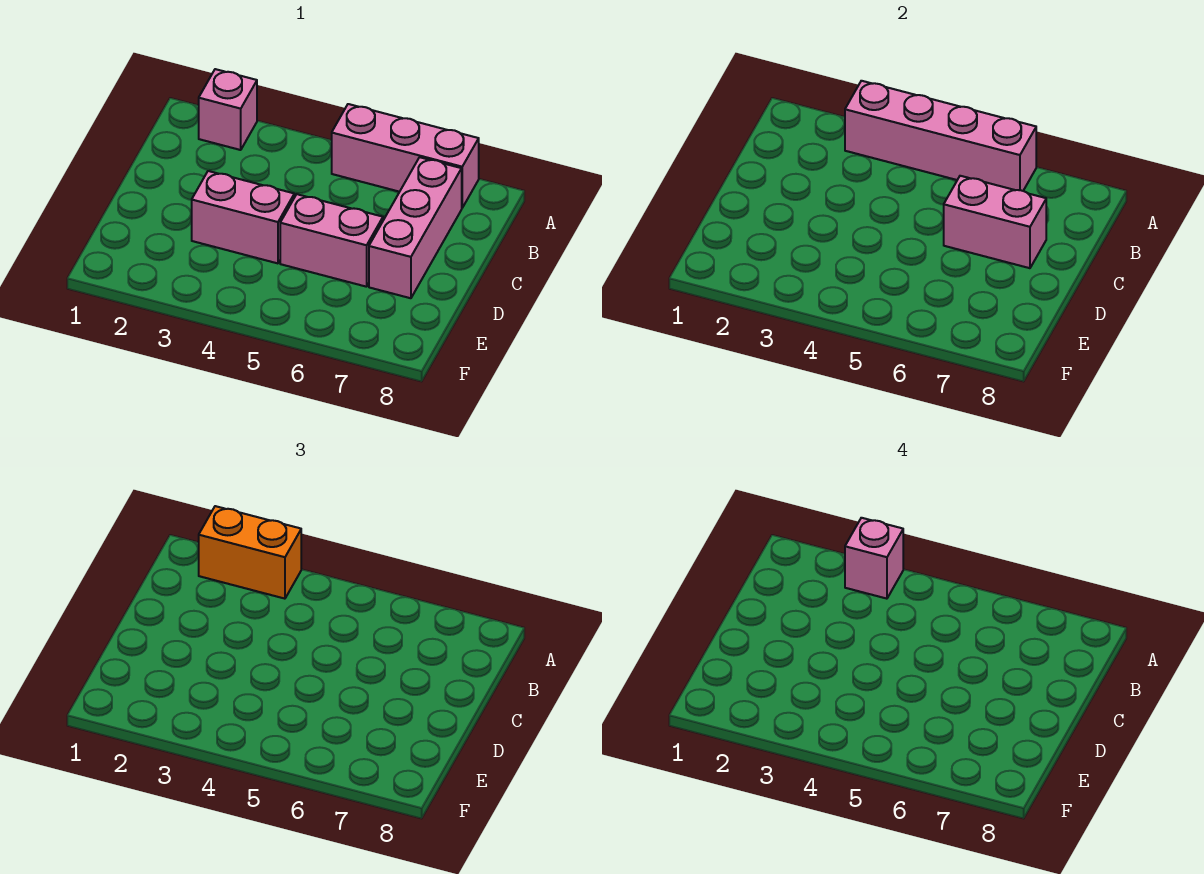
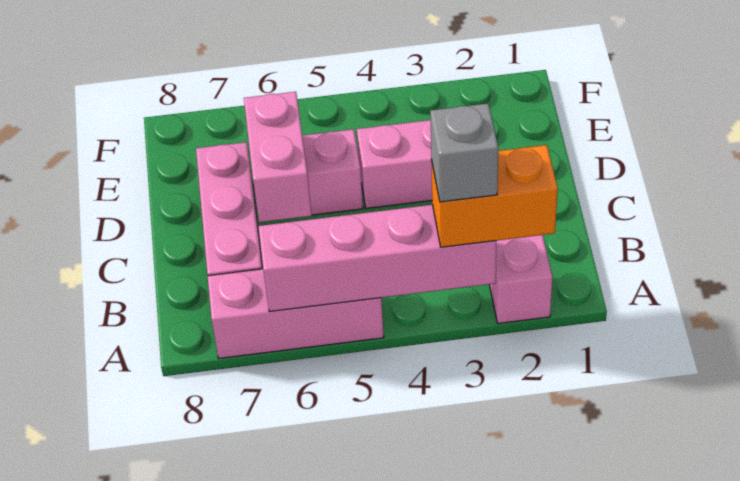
pink brick A3 level 4 -> grey brick A3 level 4
pink brick C6:C7 level 2 -> pink brick C6:D6 level 2

